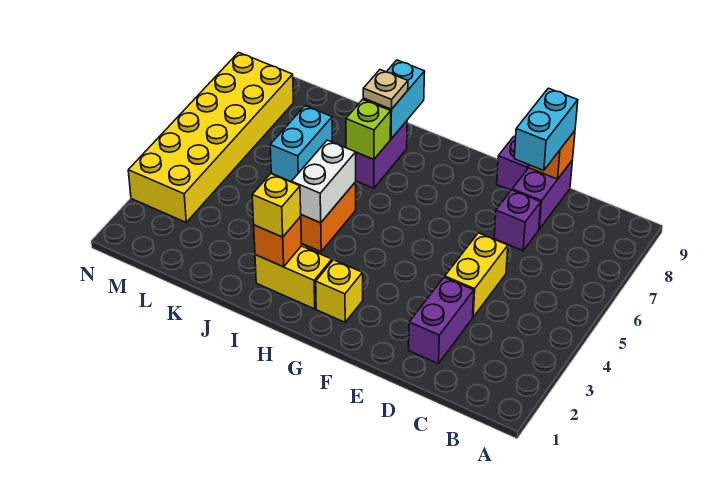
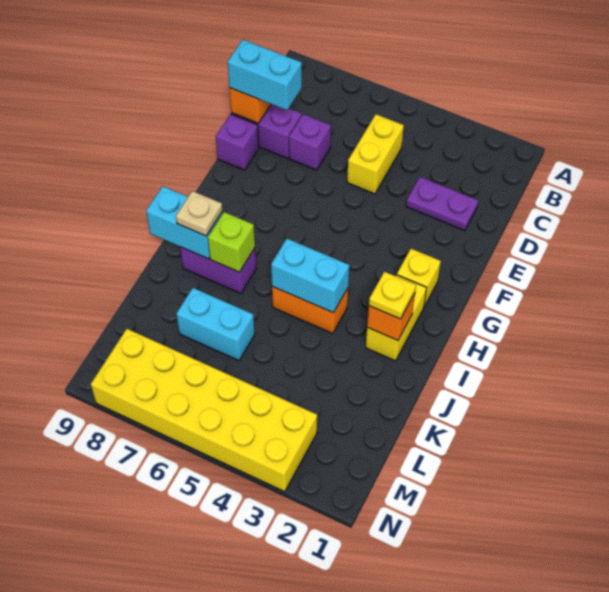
purple brick D2:D3 level 1 -> purple plate D2:D3 level 1
yellow brick D4:D5 level 1 -> yellow brick C5:D5 level 1
yellow brick I2 level 3 -> yellow plate I2 level 3
white brick I4:I5 level 2 -> cyan brick I4:I5 level 2

